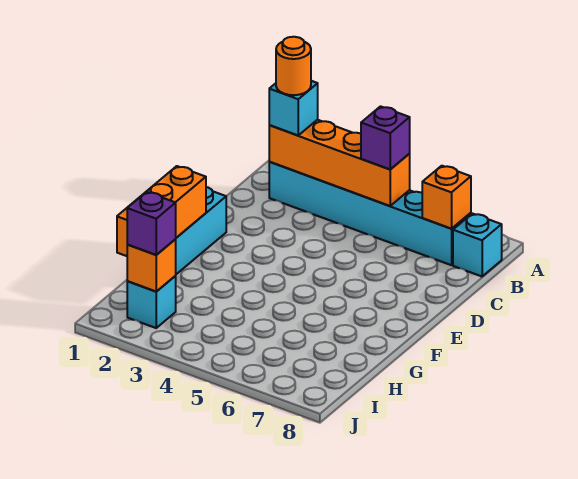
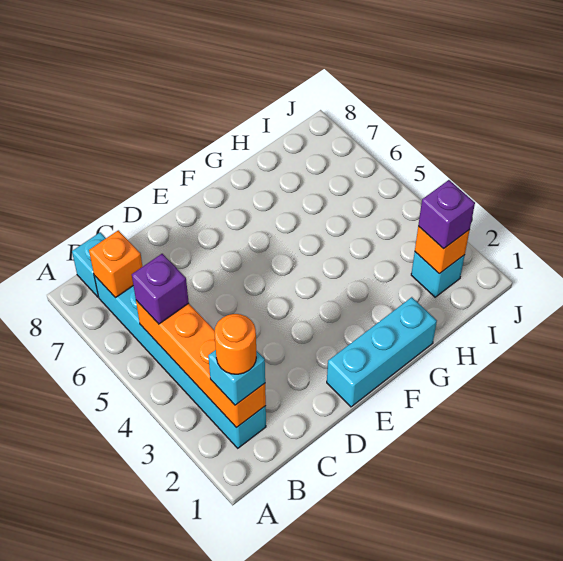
orange brick F1:H1 level 2 -> none

